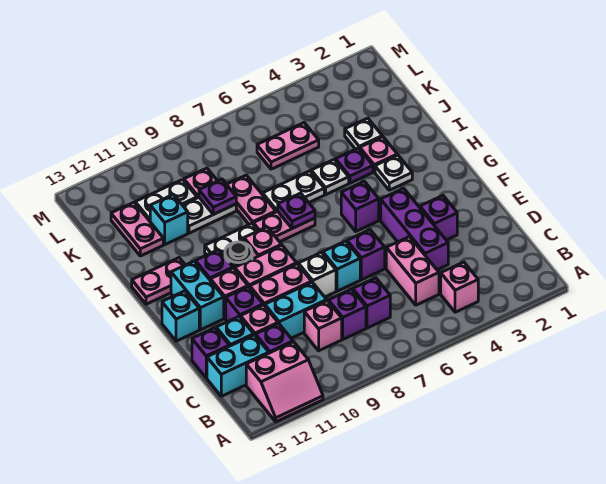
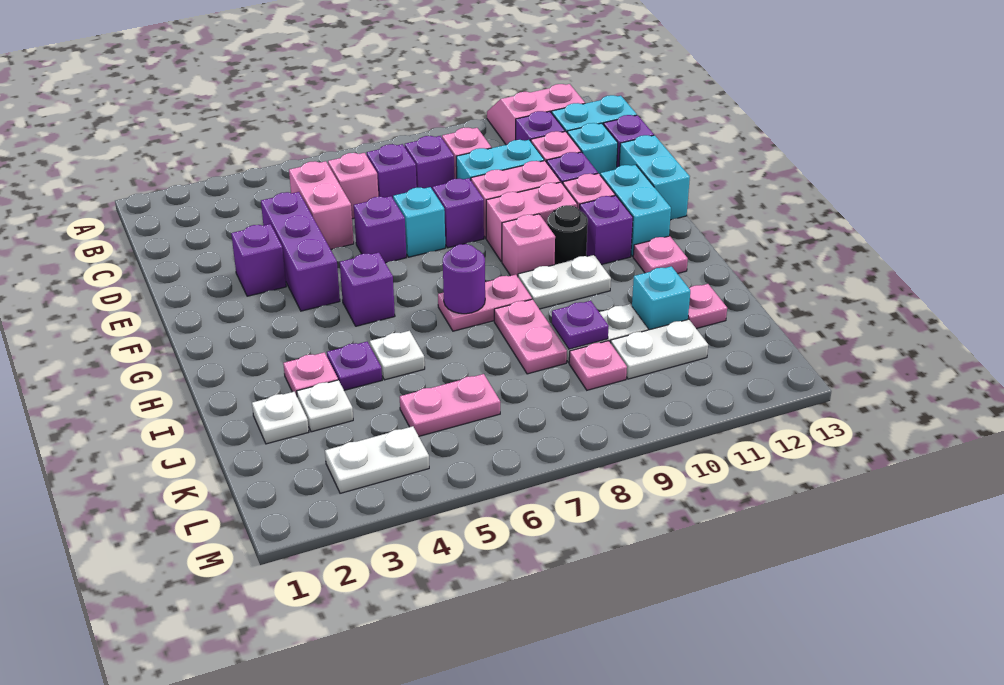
pink brick B4 level 1 -> pink brick C6 level 1
white brick E8 level 1 -> purple brick E8 level 1
cyan brick F13 level 1 -> cyan brick E13:F13 level 1
white plate H3 level 1 -> white plate J2 level 1
purple plate H7 level 2 -> purple round brick H7 level 2
pink plate H12:H13 level 1 -> pink plate H12 level 1
white plate I6:I7 level 1 -> white plate L3:L4 level 1
pink plate J12:K12 level 1 -> pink plate J12 level 1

